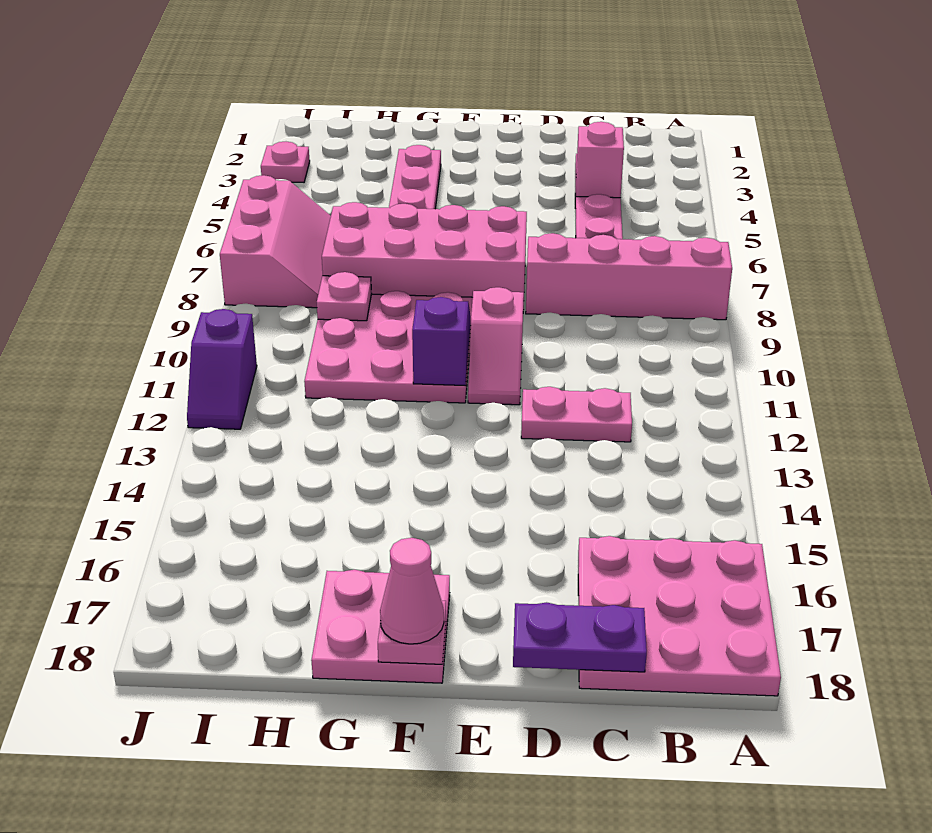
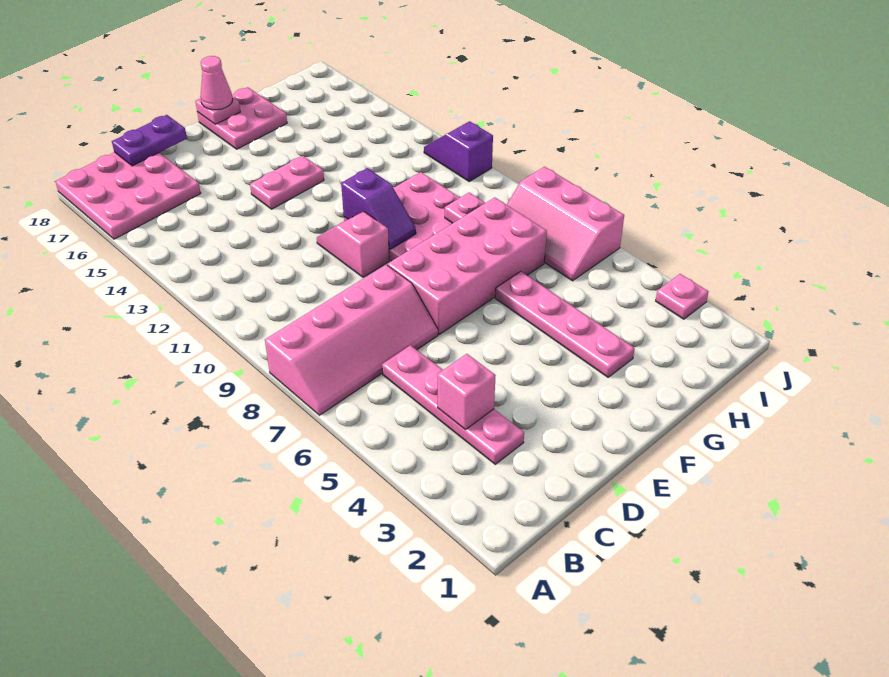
pink plate C12:D12 level 1 -> pink plate E14:F14 level 1

